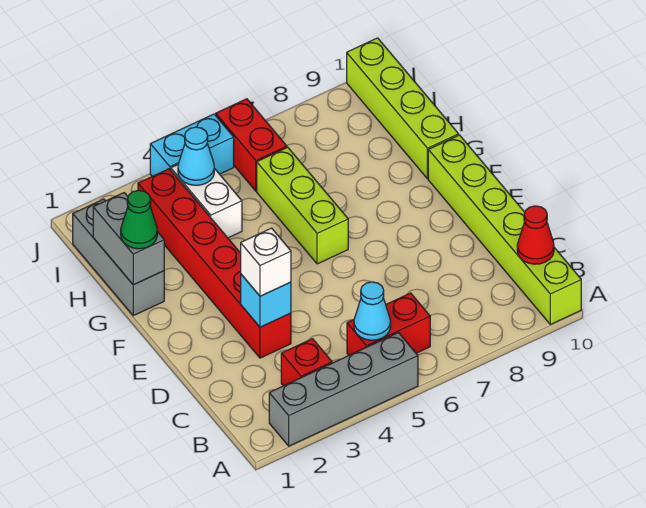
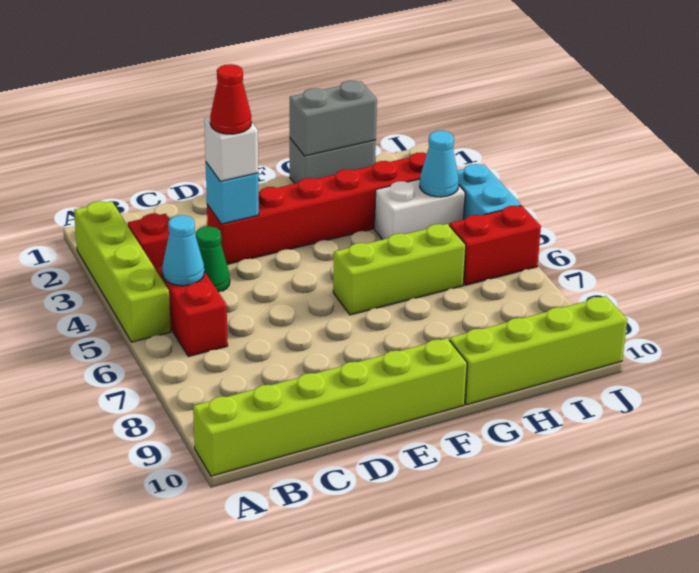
grey brick A2:A5 level 1 -> lime brick A2:A5 level 1
red cone B10 level 2 -> red cone D3 level 4
grey brick G1:I1 level 1 -> grey brick G1:H1 level 1
green cone G1 level 3 -> green cone C4 level 1

